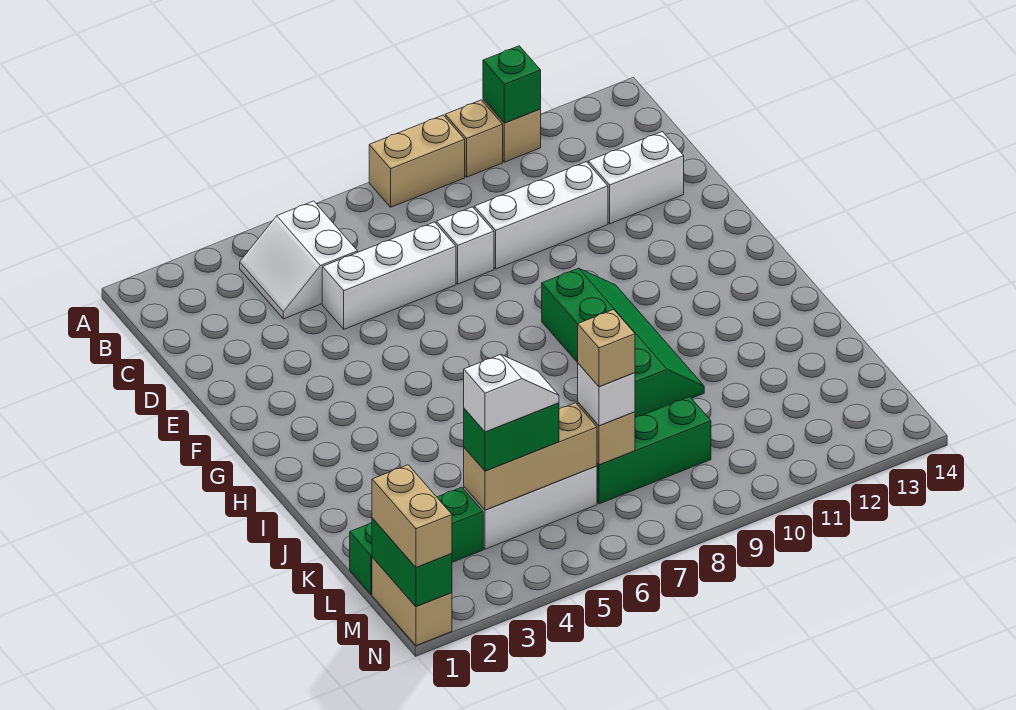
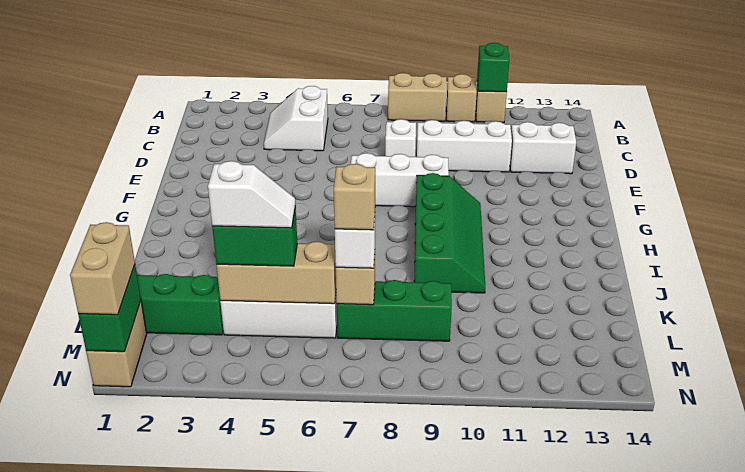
white brick D5:D7 level 1 -> white brick F7:F9 level 1

